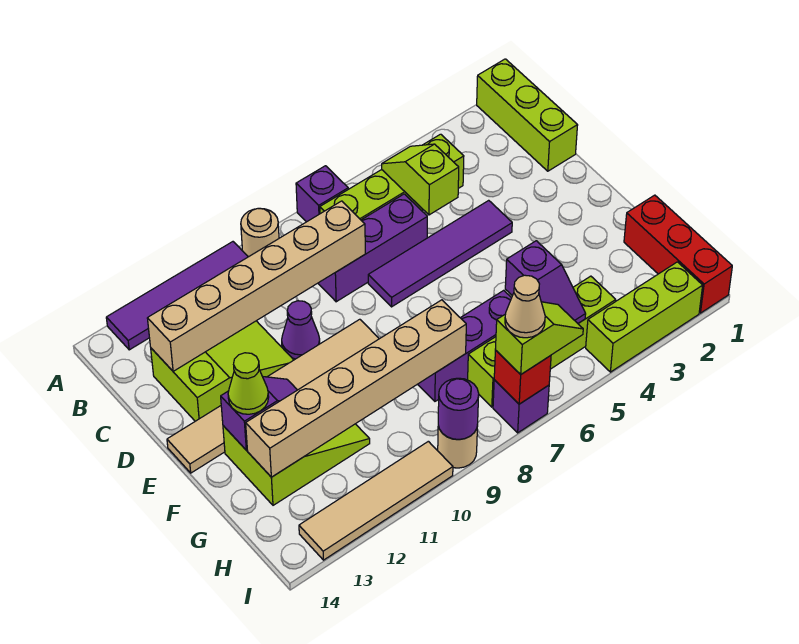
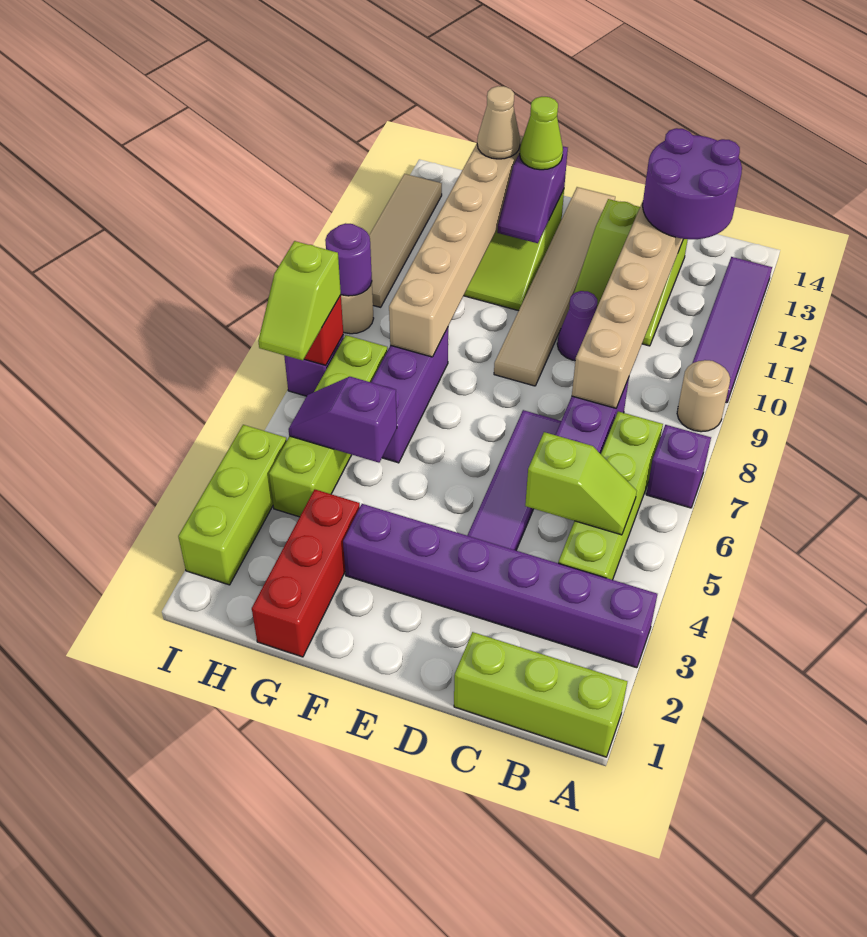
none -> purple brick A3:F3 level 1
none -> purple round brick B12:C13 level 3
red brick G1:I1 level 1 -> red brick G1:G3 level 1
tan cone I7 level 4 -> tan cone G13 level 3

